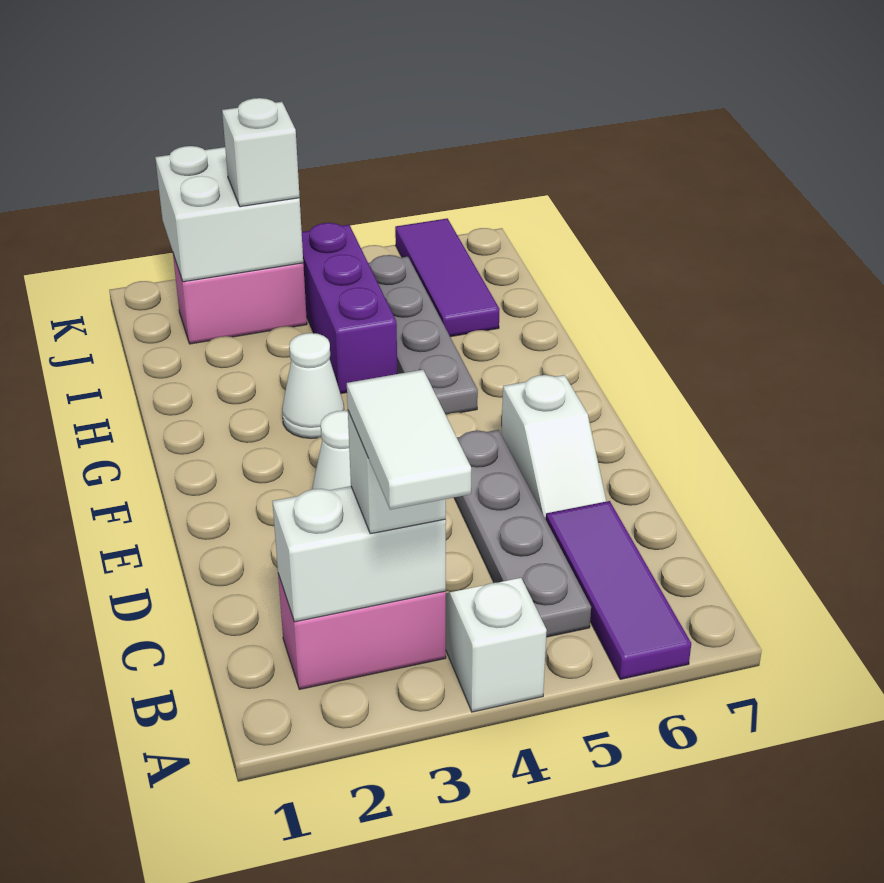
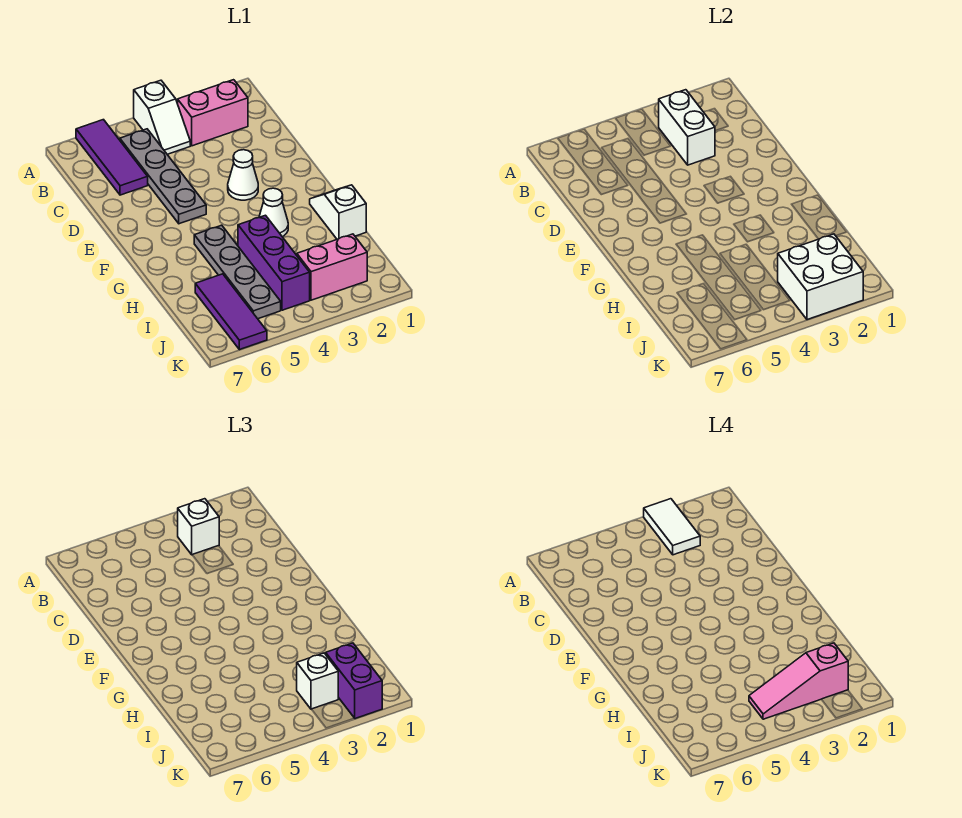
white brick B2:B3 level 2 -> white brick B3:C3 level 2
white slope D6:E6 level 1 top E -> white slope G1:H1 level 1 top H
none -> purple brick J2:K2 level 3
none -> pink slope J2:J4 level 4 top 2

